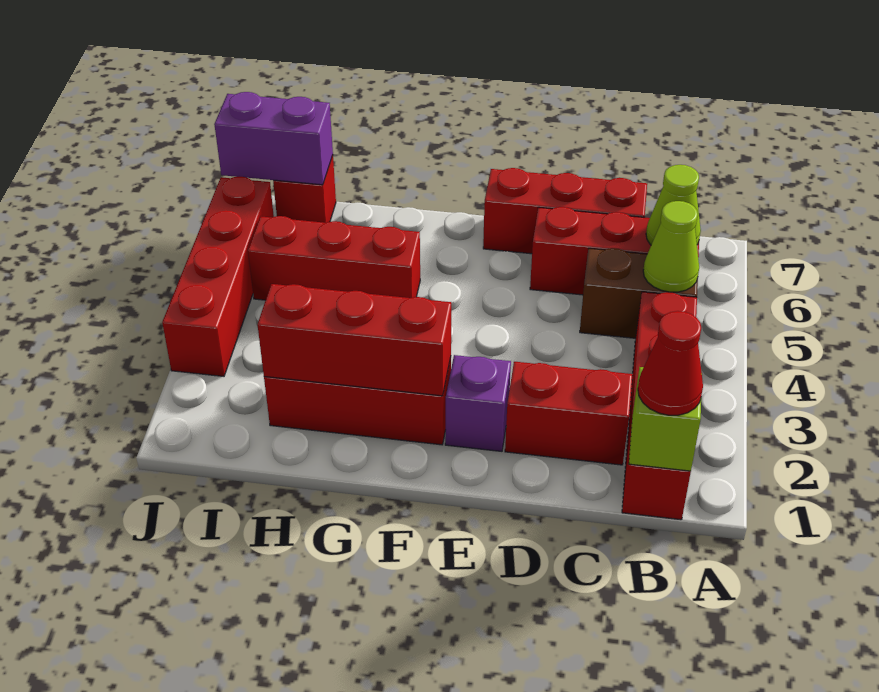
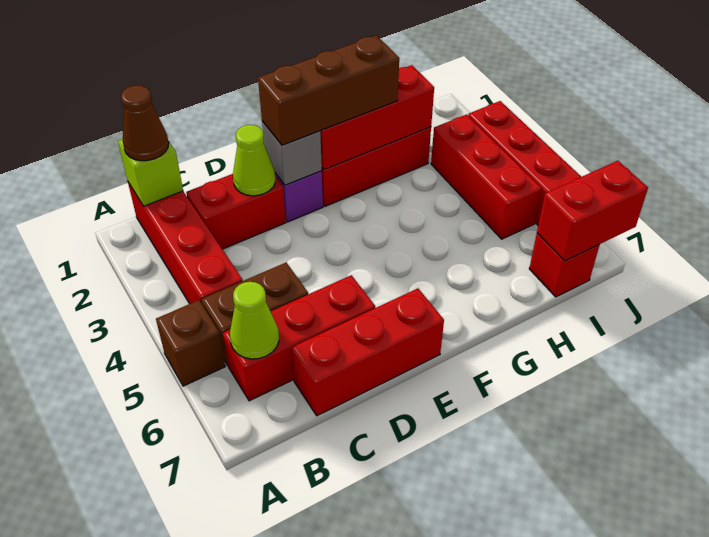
none -> brown brick A5 level 1
red cone B1 level 3 -> brown cone B1 level 3
lime cone B5 level 2 -> lime cone D2 level 2
none -> grey brick E2 level 2
none -> brown brick E2:G2 level 3
red brick G5:I5 level 1 -> red brick I3:I5 level 1
purple brick I7:J7 level 2 -> red brick I7:J7 level 2

